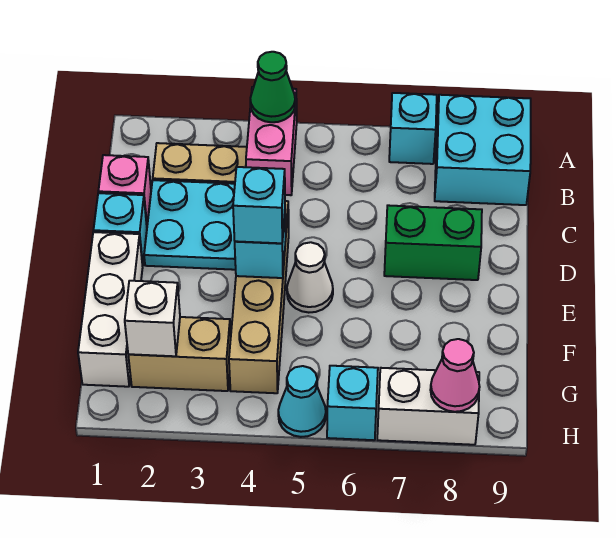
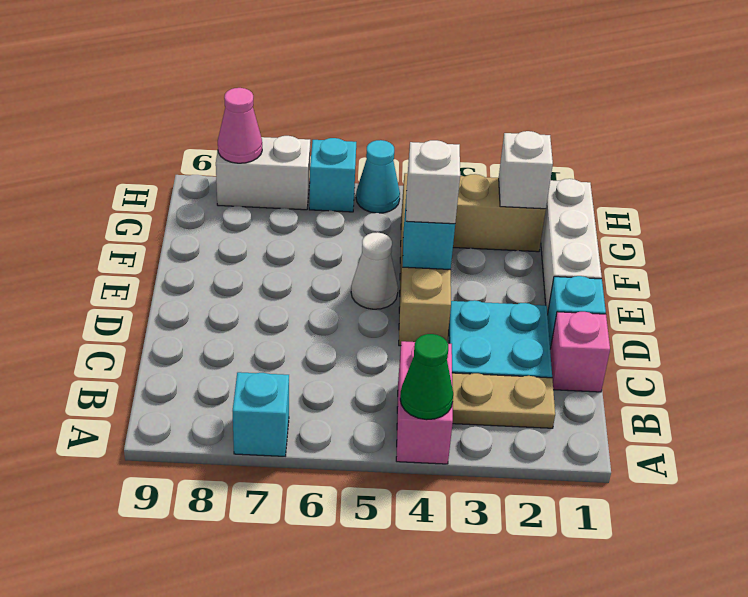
cyan brick A8:B9 level 1 -> none
green brick D7:D8 level 1 -> none
cyan brick E4 level 3 -> white brick E4 level 3

